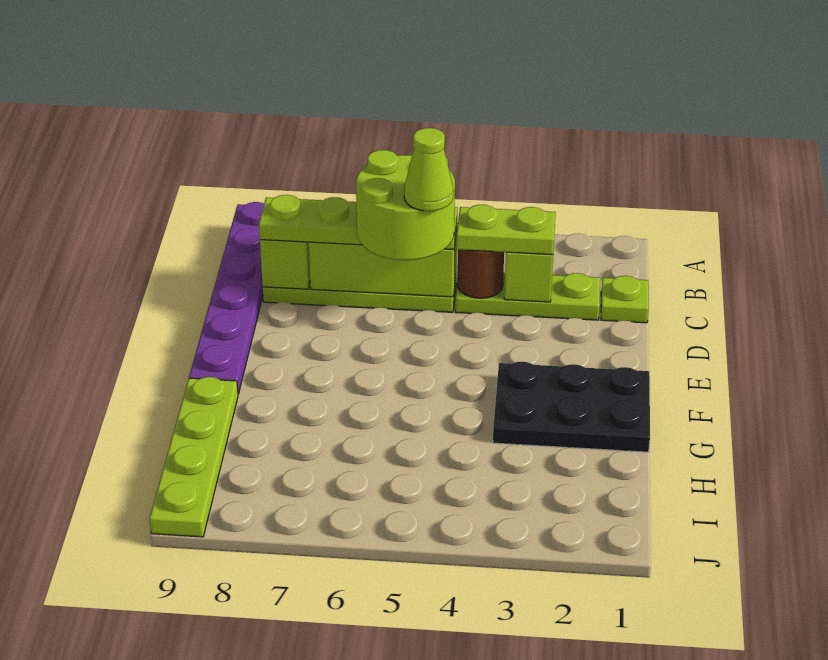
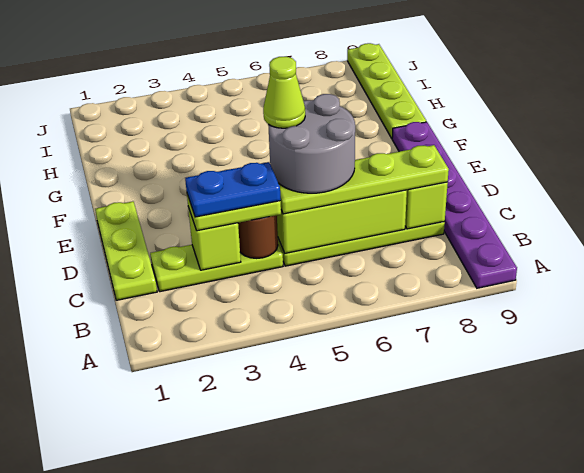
lime plate C1 level 1 -> lime plate C1:E1 level 1
none -> blue plate C3:C4 level 4
lime round brick C5:D6 level 4 -> grey round brick C5:D6 level 4
black plate F1:G3 level 1 -> none

